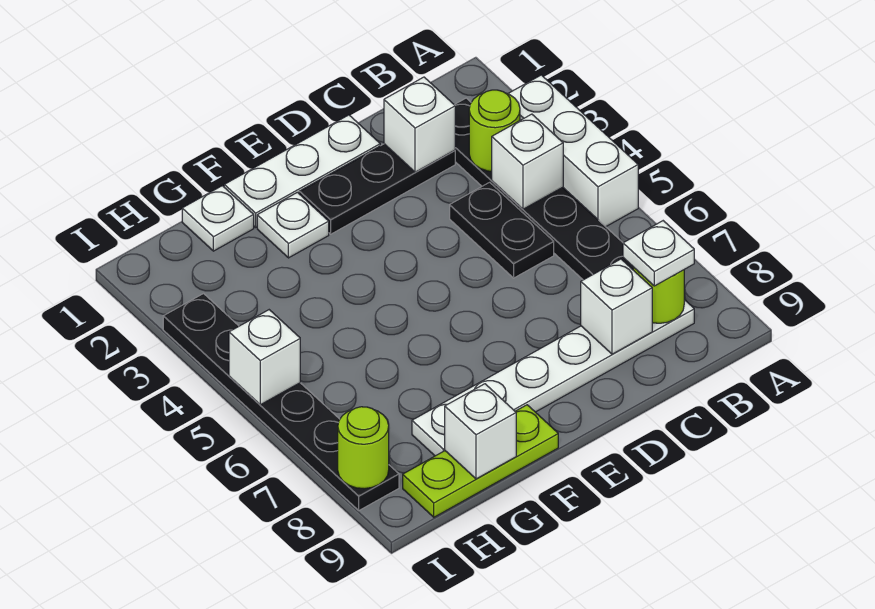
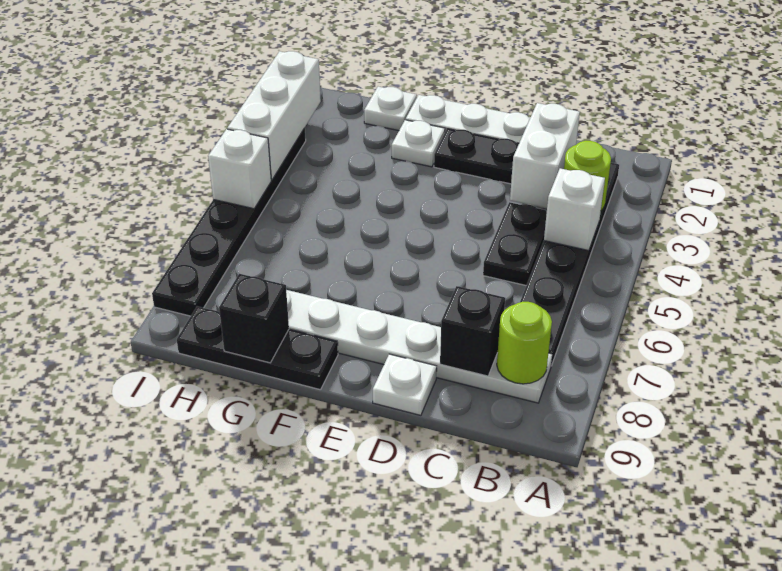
white brick A3:A5 level 1 -> white brick I2:I4 level 2
white plate B8 level 3 -> white plate D9 level 1
white brick C2 level 2 -> white brick C2:C3 level 2
white brick C8 level 2 -> black brick C8 level 2
lime plate F9:H9 level 1 -> black plate F9:H9 level 1
white brick G9 level 2 -> black brick G9 level 2
lime round brick I8 level 2 -> none

